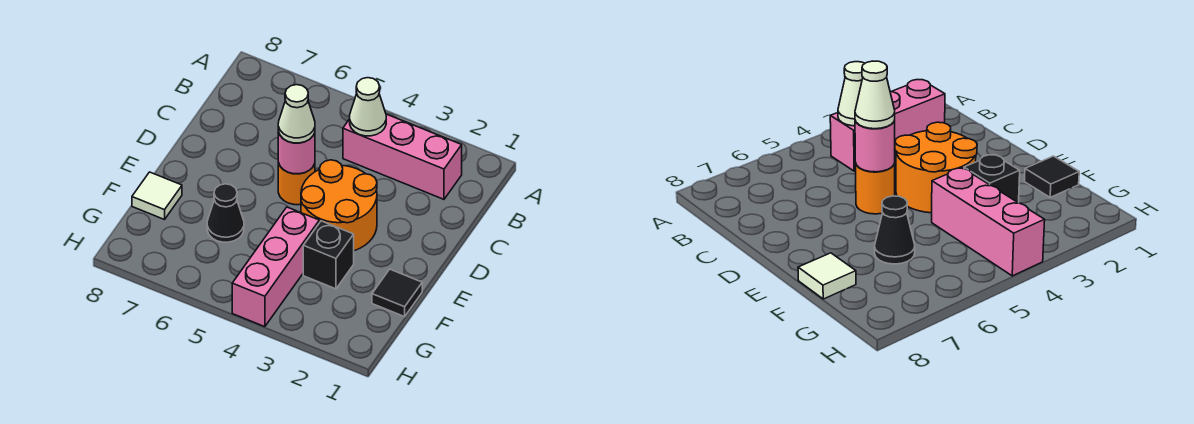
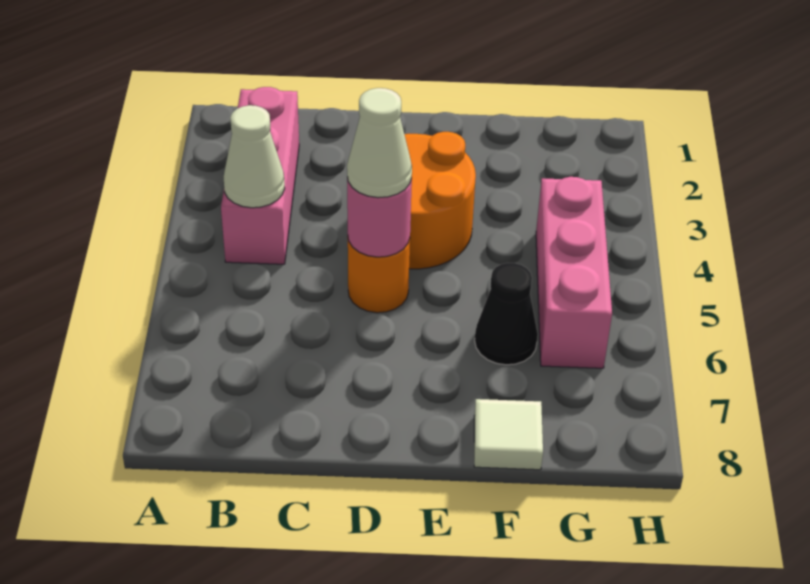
black tile F1 level 1 -> none
black brick F3 level 1 -> none
pink brick F4:H4 level 1 -> pink brick G4:G6 level 1

